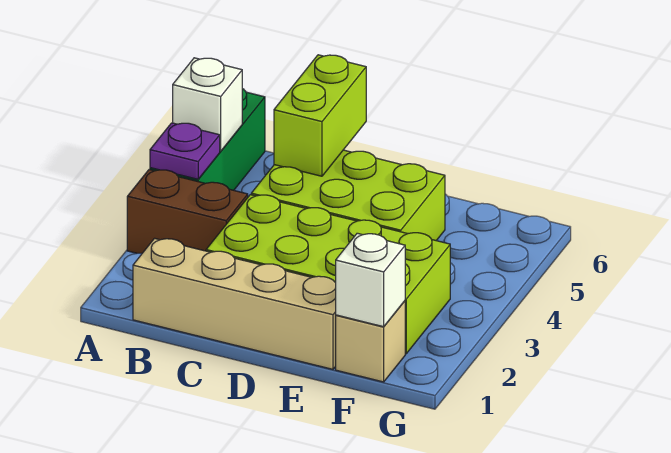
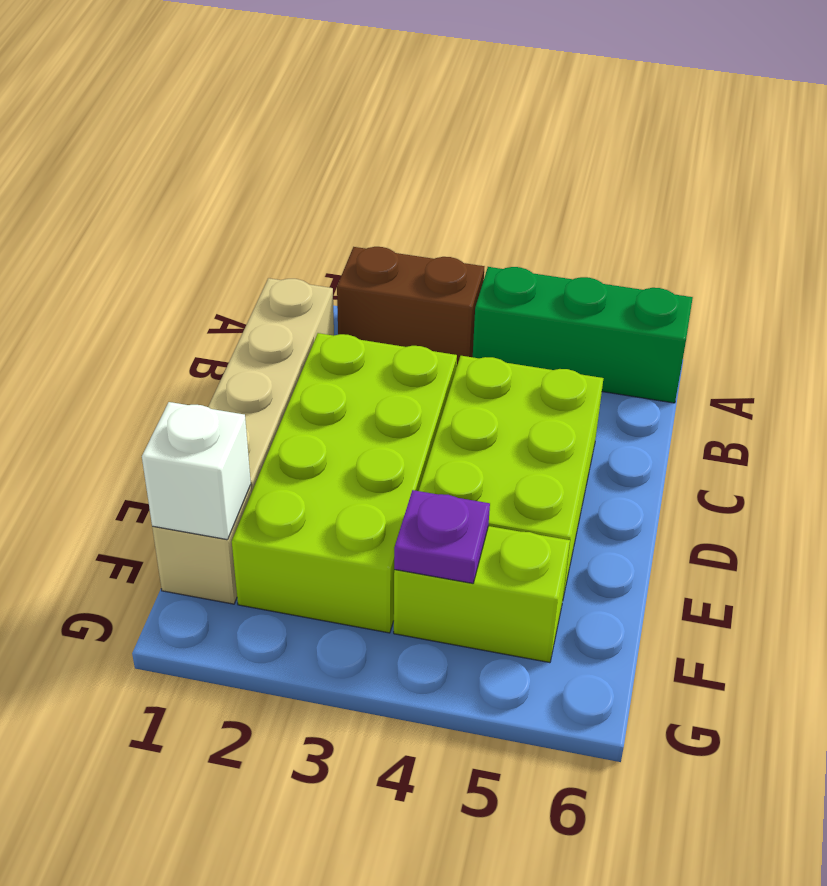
brown brick A3:B3 level 1 -> brown brick A2:A3 level 1
purple plate A4 level 2 -> purple plate F4 level 2
white brick A5 level 2 -> none
lime brick C5:C6 level 2 -> lime brick F4:F5 level 1

